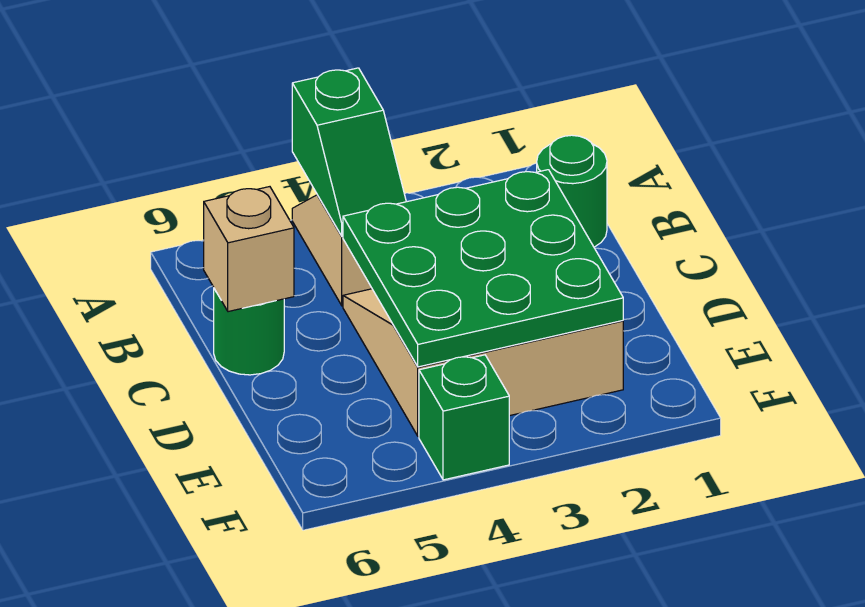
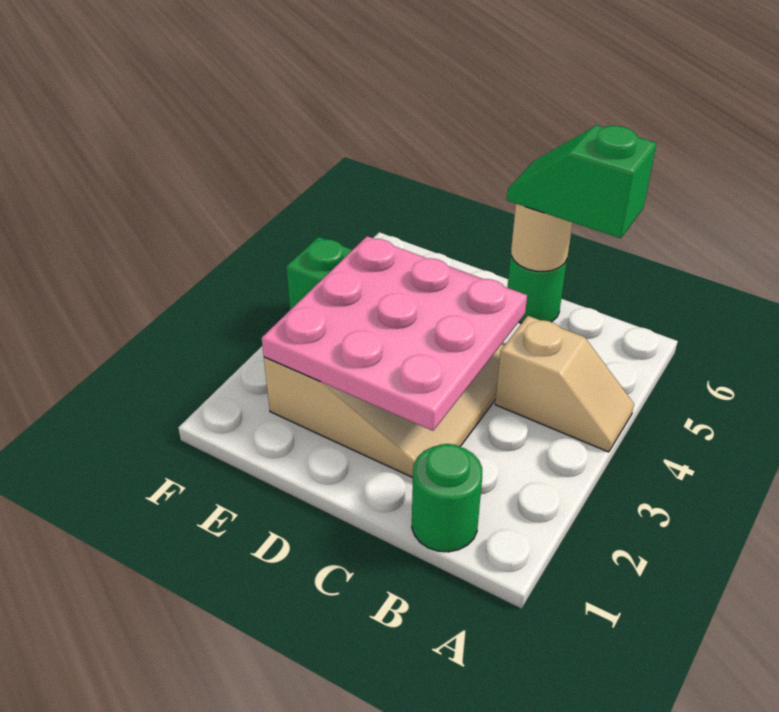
green slope A4:B4 level 2 top A -> green slope B6:C6 level 3 top B
green plate C2:E4 level 2 -> pink plate C2:E4 level 2
tan brick C6 level 2 -> tan round brick C6 level 2

